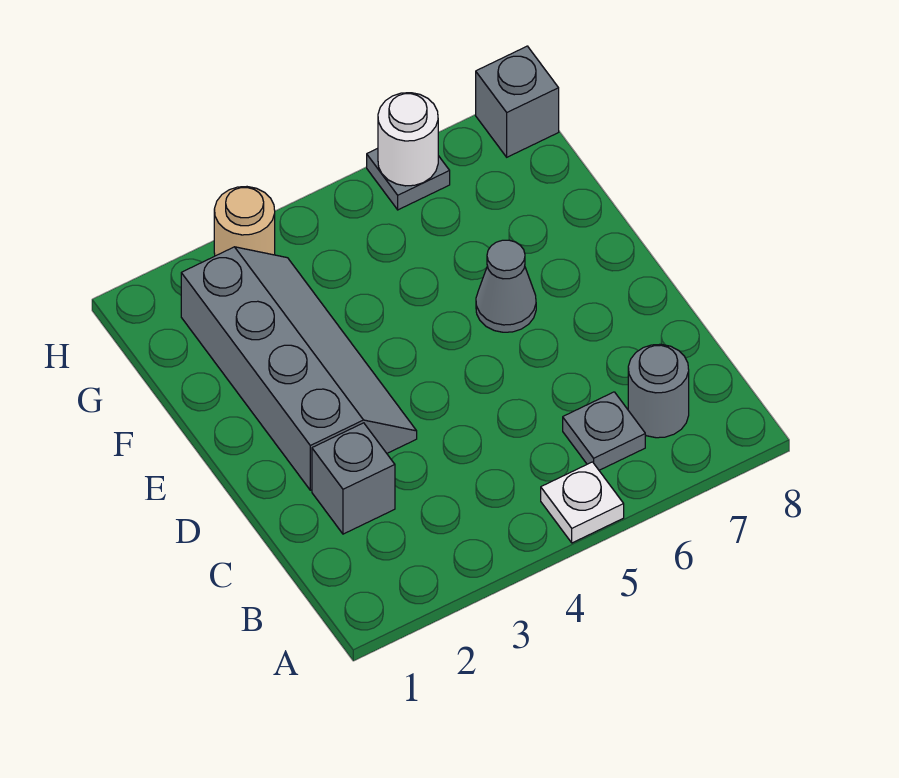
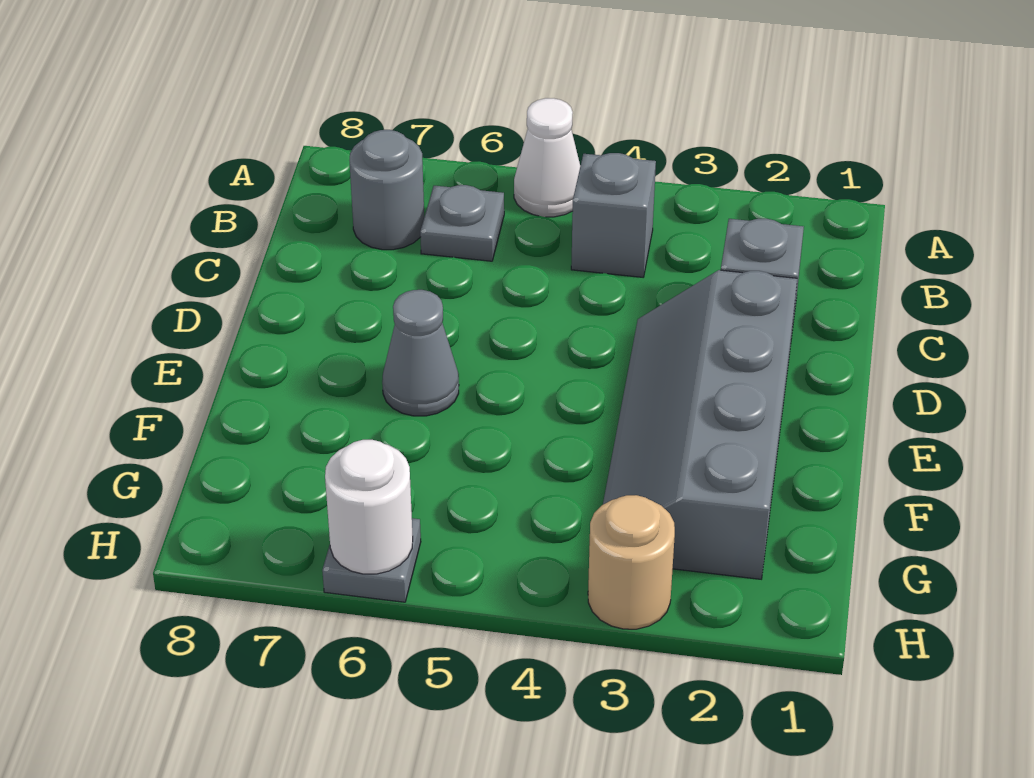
white plate A5 level 1 -> white cone A5 level 1
grey brick H8 level 1 -> grey brick B4 level 1

